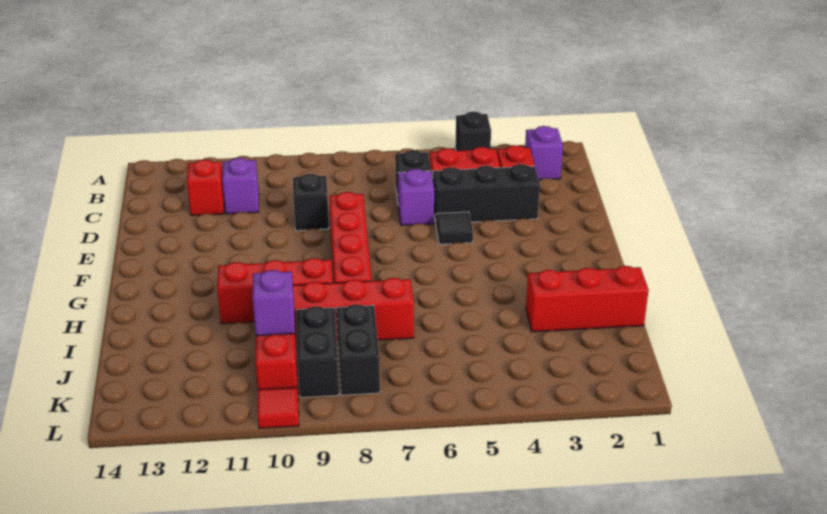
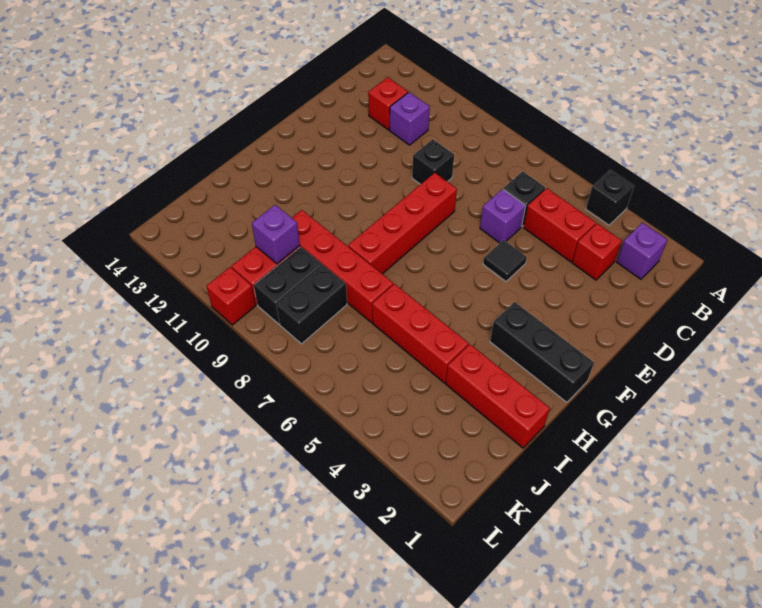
black brick D3:D5 level 1 -> black brick G1:G3 level 1
red brick H9:H11 level 1 -> red brick I4:I6 level 1
red tile L10 level 1 -> red brick L10 level 1

